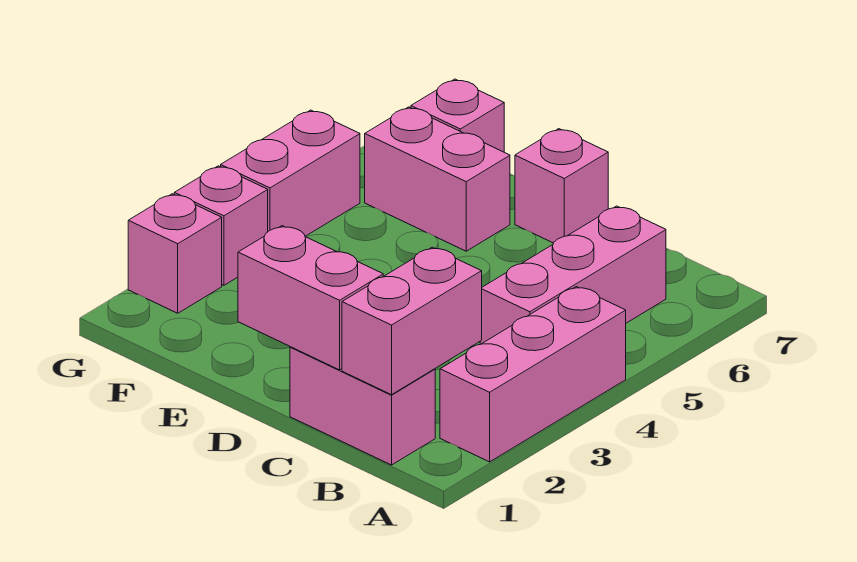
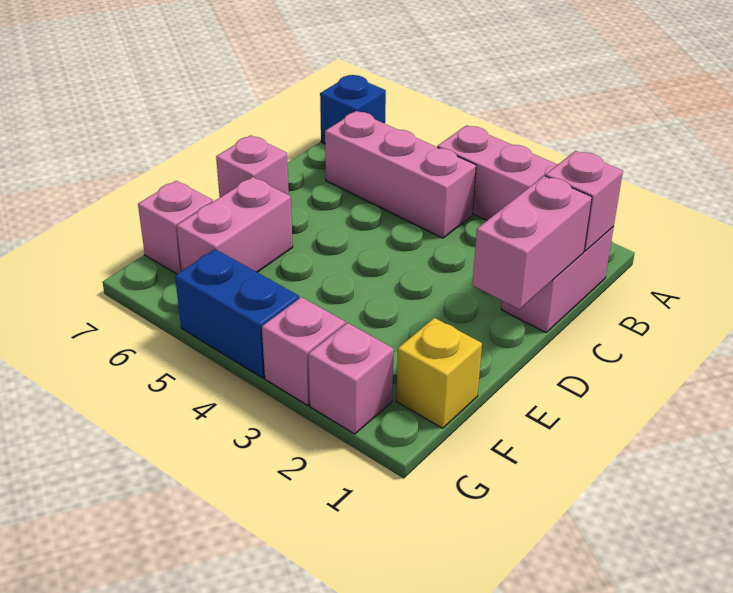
none -> blue brick A7 level 1
pink brick B1:B2 level 2 -> pink brick B1 level 2
none -> yellow brick F1 level 1
pink brick G4:G5 level 1 -> blue brick G4:G5 level 1

